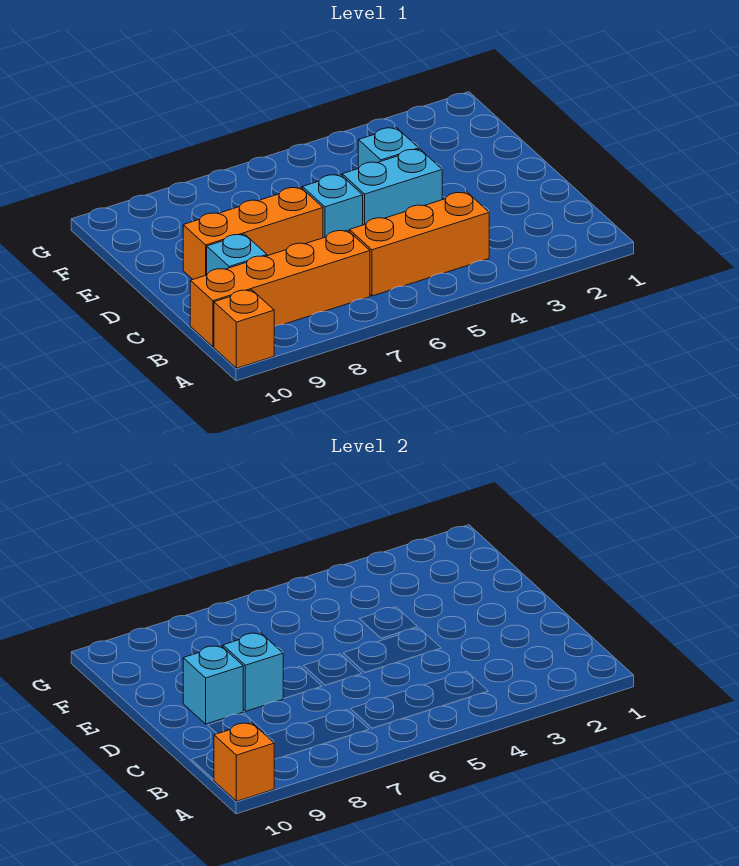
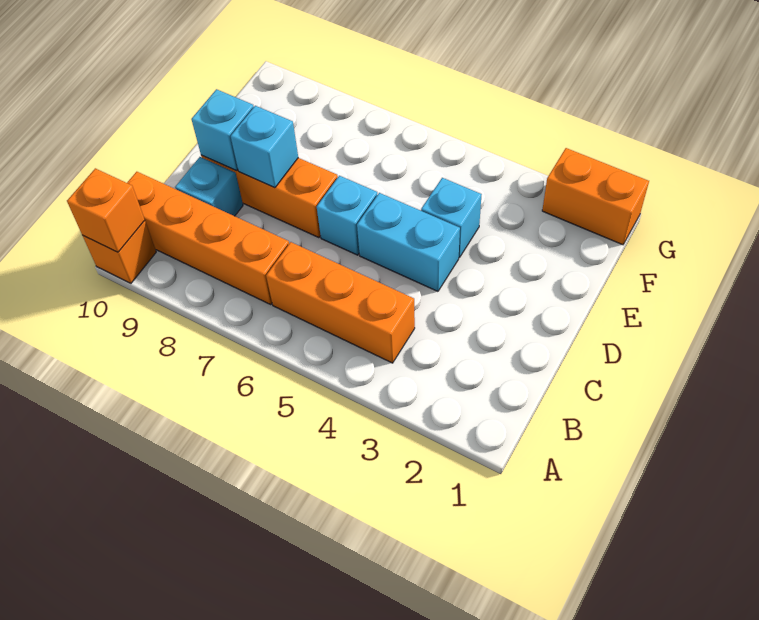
none -> orange brick G1:G2 level 1

